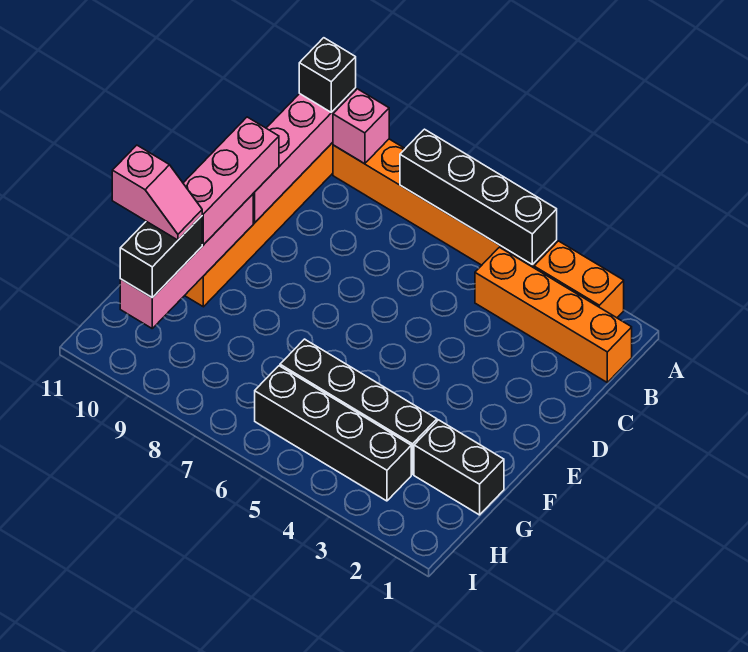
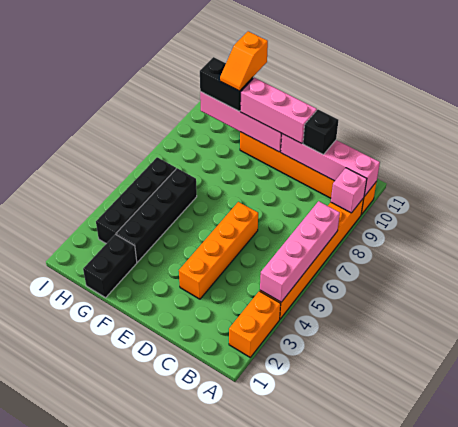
black brick A4:A7 level 2 -> pink brick A4:A7 level 2
black brick A10 level 3 -> black brick C10 level 3
orange brick B1:B4 level 1 -> orange brick D3:D6 level 1
pink slope G10:G11 level 4 top 11 -> orange slope G10:G11 level 4 top 11

